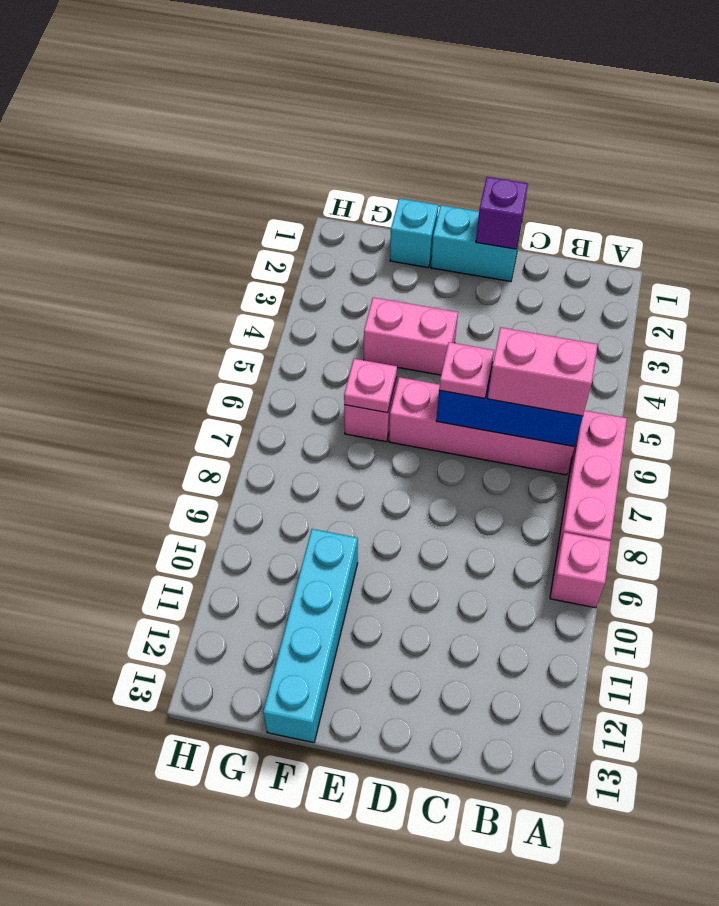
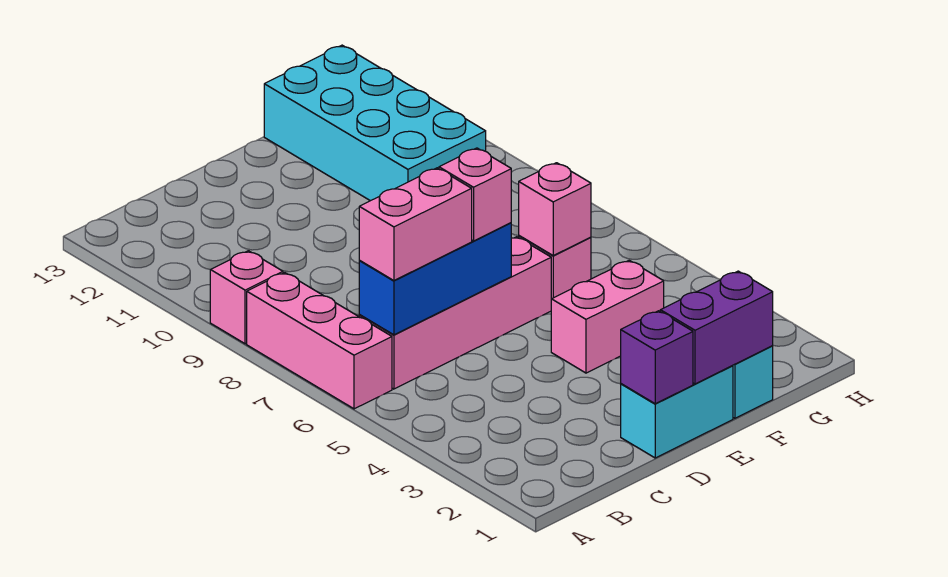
pink plate D6 level 3 -> pink brick D6 level 3
none -> purple brick E1:F1 level 2
pink plate F6 level 2 -> pink brick F6 level 2
cyan brick F10:F13 level 1 -> cyan brick F10:G13 level 1

